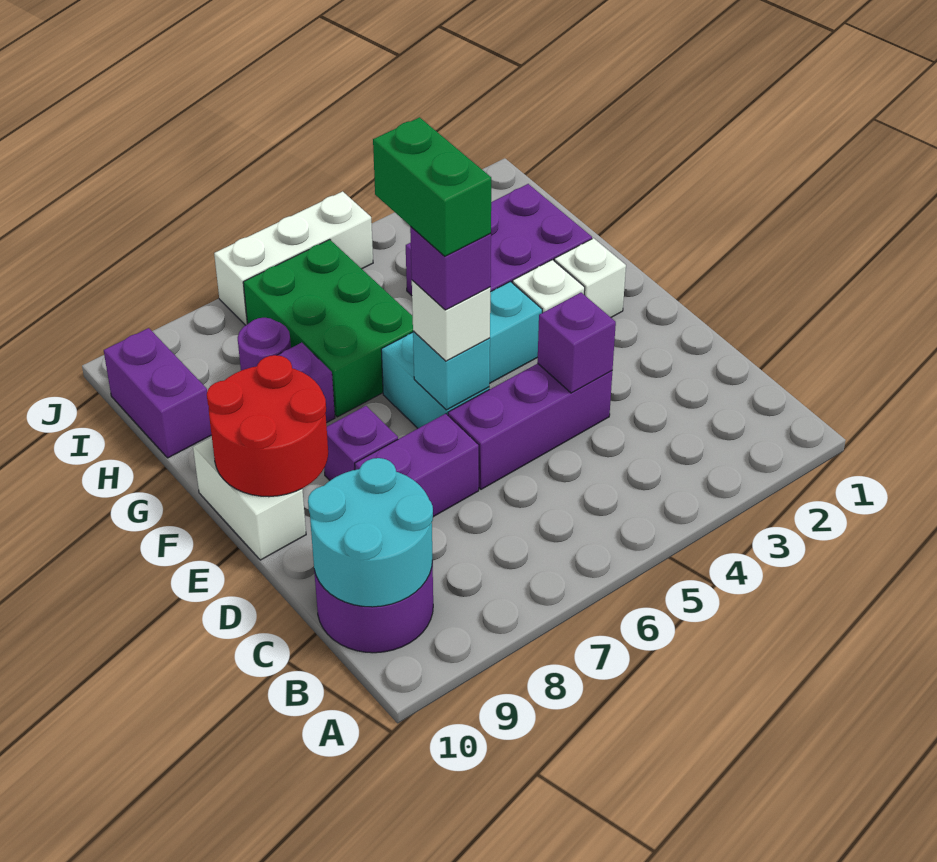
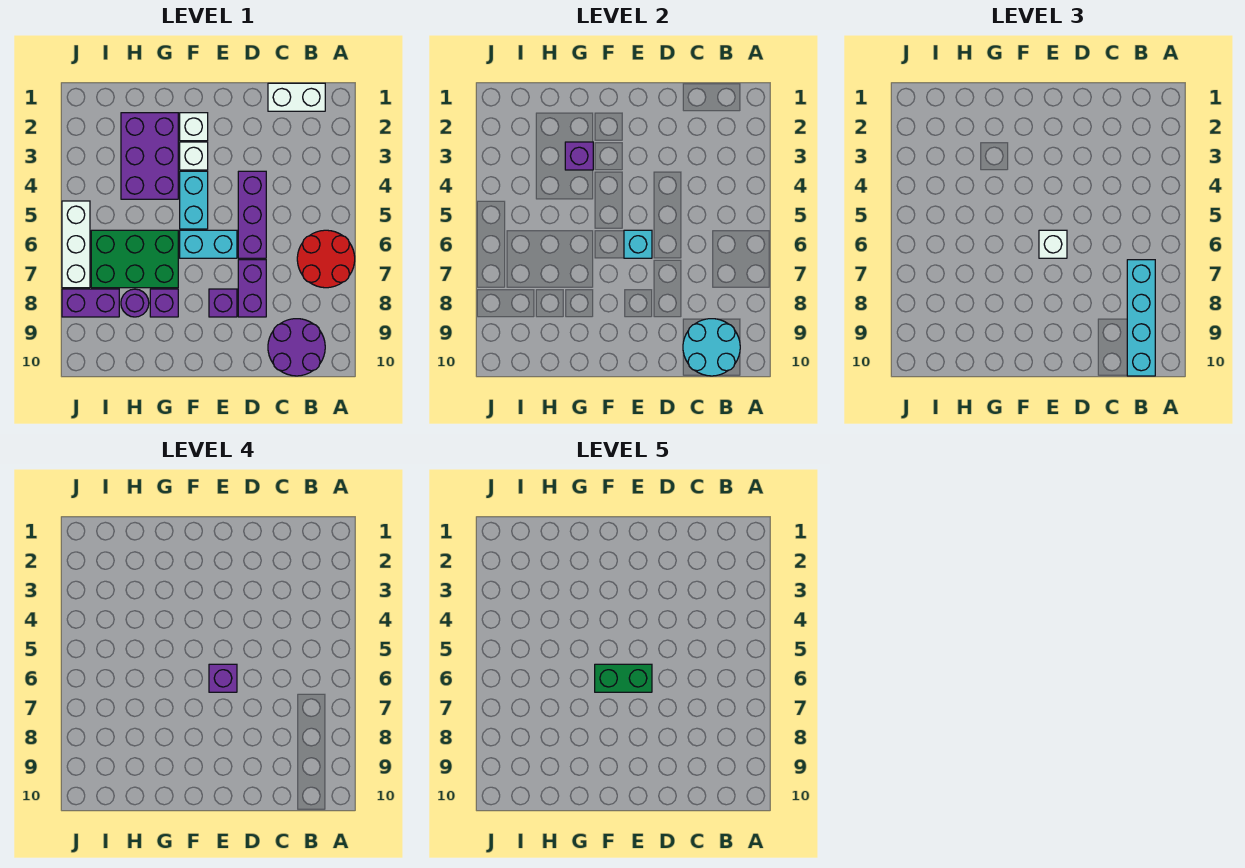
none -> cyan brick B7:B10 level 3
purple brick D4 level 2 -> purple brick G3 level 2
red round brick E9:F10 level 2 -> red round brick A6:B7 level 1
white brick E10:F10 level 1 -> white brick B1:C1 level 1
purple brick H10:I10 level 1 -> purple brick I8:J8 level 1

